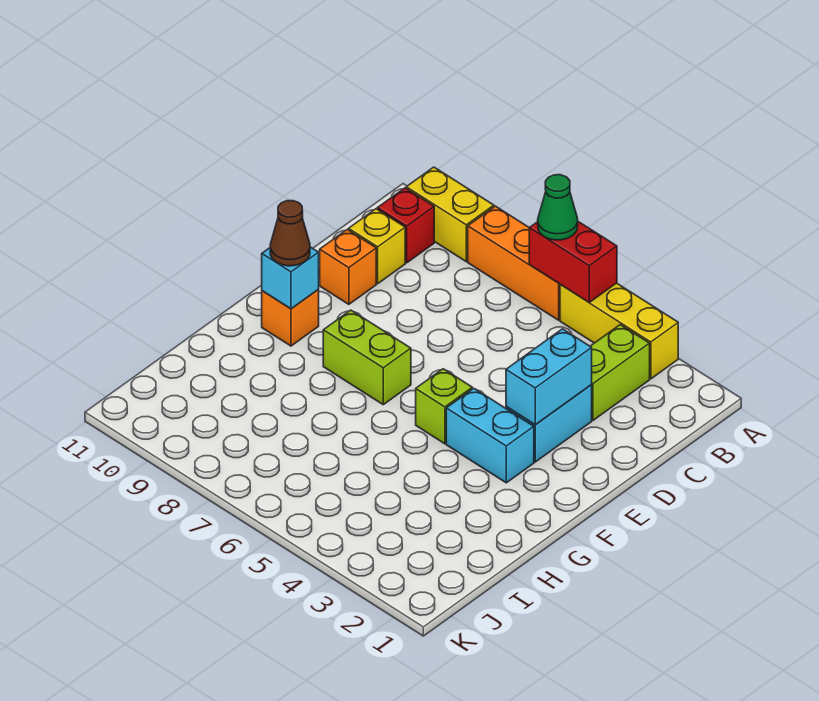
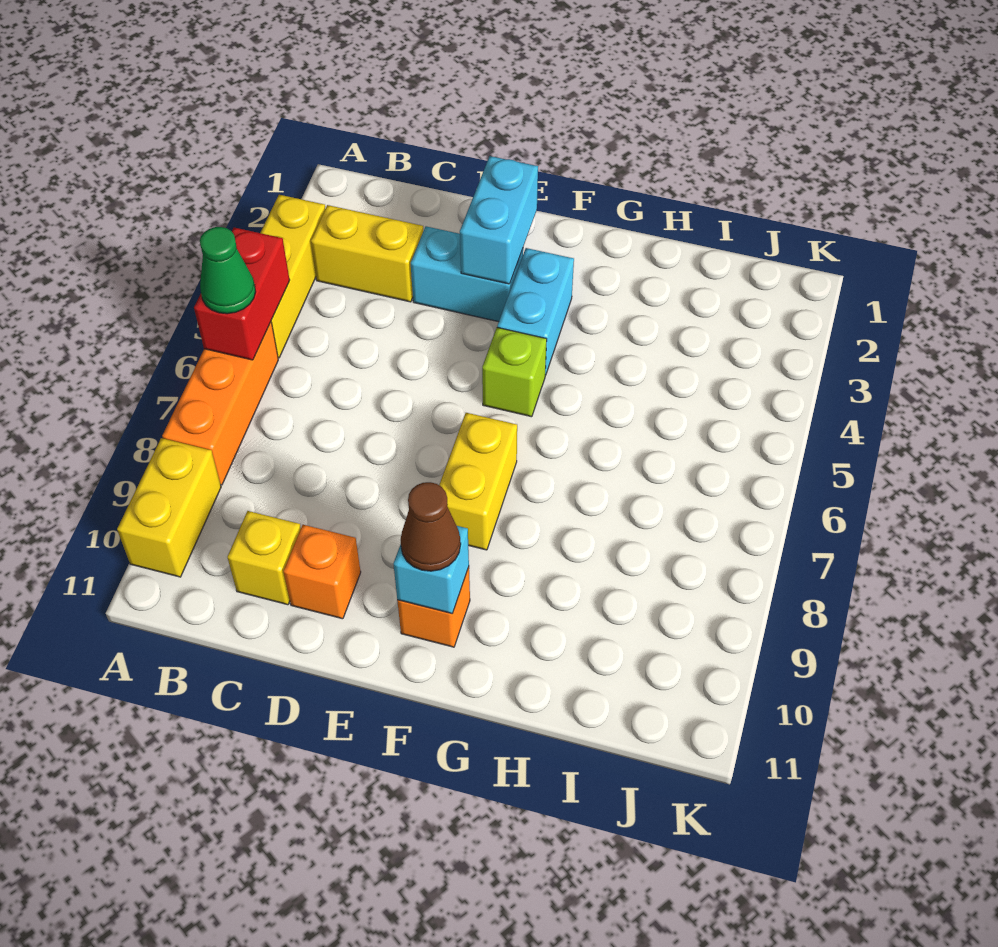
lime brick B3:C3 level 1 -> yellow brick B3:C3 level 1
red brick B10 level 1 -> none
cyan brick D3:E3 level 2 -> cyan brick E2:E3 level 2
lime brick F7:F8 level 1 -> yellow brick F7:F8 level 1

